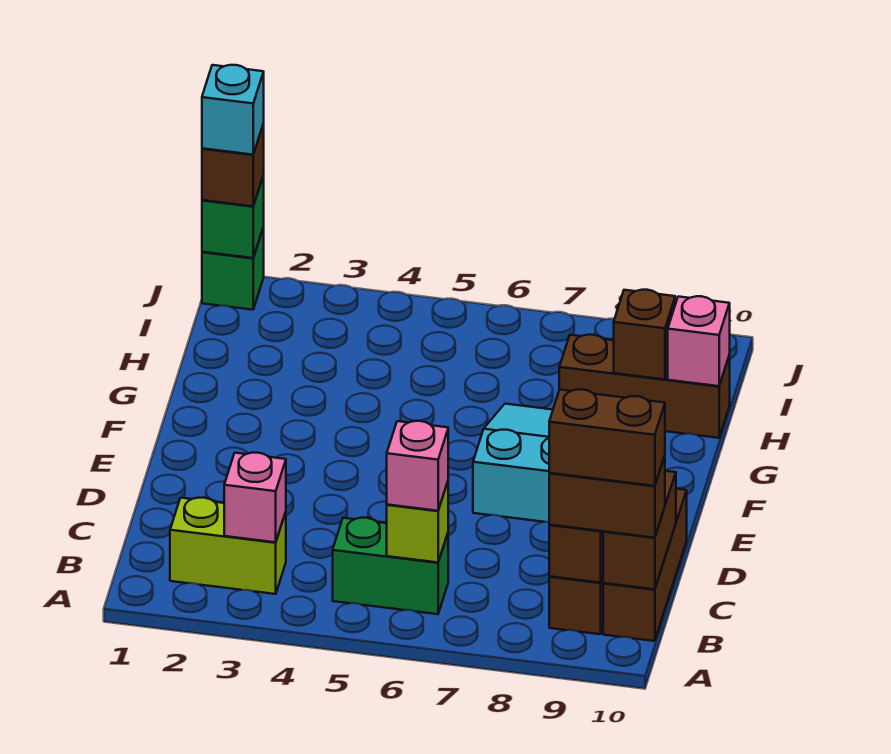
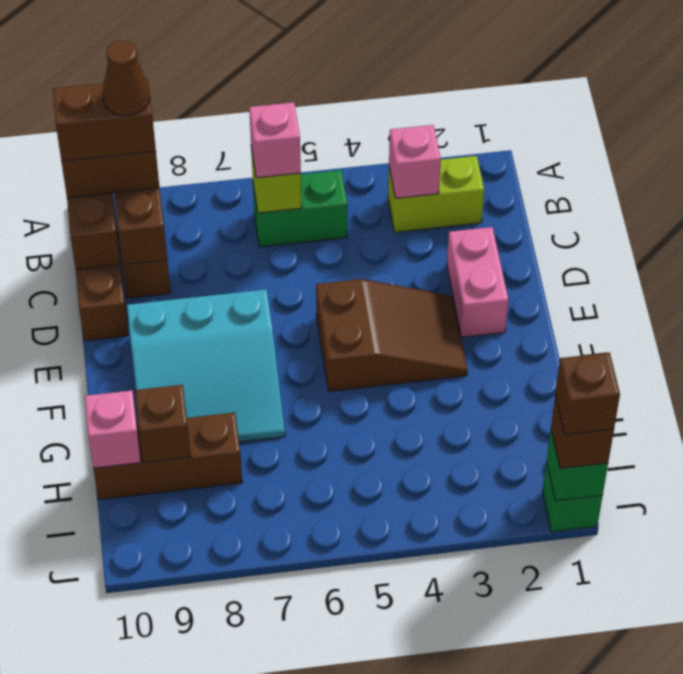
none -> brown cone B9 level 5
none -> pink brick D2:E2 level 1
none -> brown slope E3:F5 level 1 top 5
cyan brick J1 level 4 -> brown brick J1 level 4

